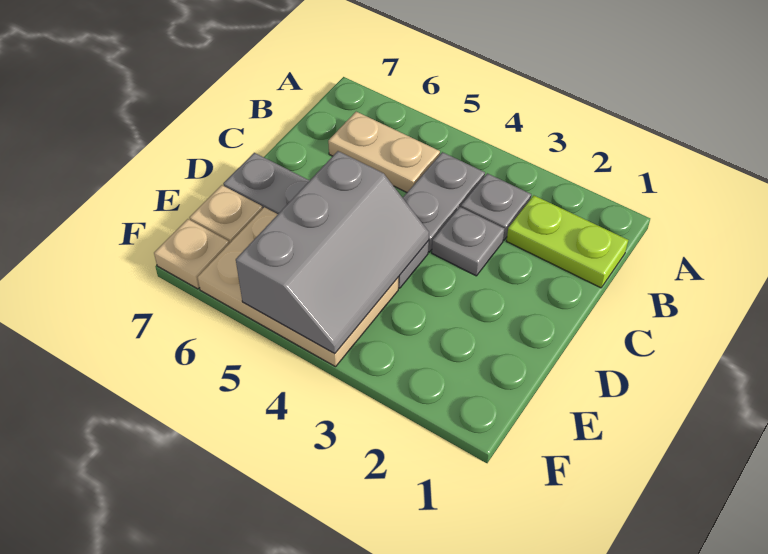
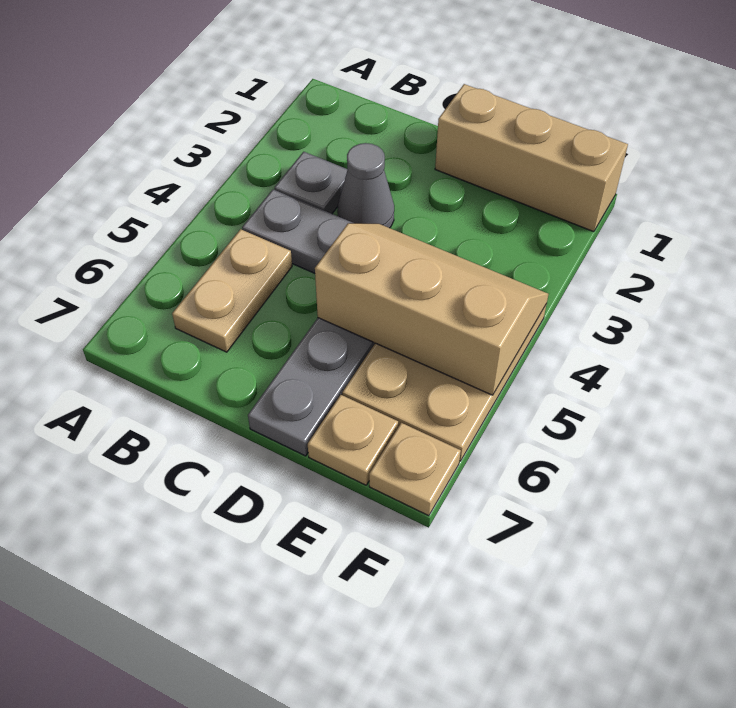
lime plate B1:B2 level 1 -> none
grey plate C3 level 1 -> grey cone C3 level 1
none -> tan brick D1:F1 level 1
grey slope D4:F5 level 2 top 5 -> tan slope D4:F5 level 2 top 5

